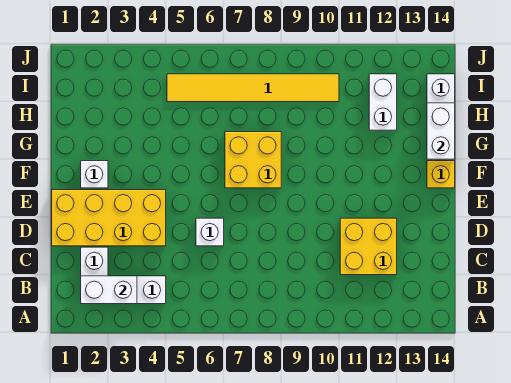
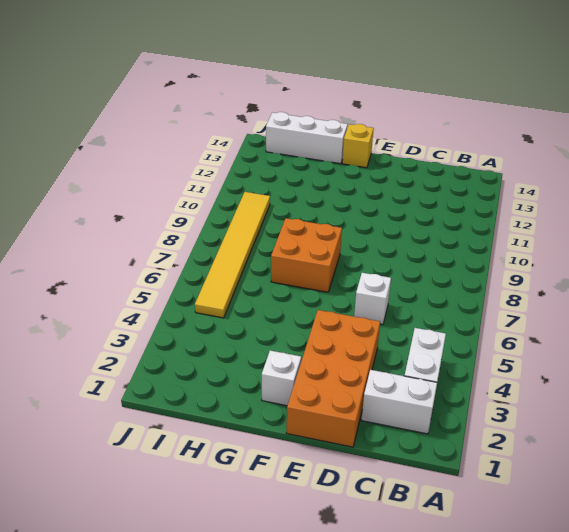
white brick B2:B3 level 2 -> none
yellow brick C11:D12 level 1 -> none
yellow brick D1:E4 level 1 -> orange brick D1:E4 level 1
yellow brick F7:G8 level 1 -> orange brick F7:G8 level 1
white brick G14:H14 level 2 -> none
white brick H12:I12 level 1 -> none

